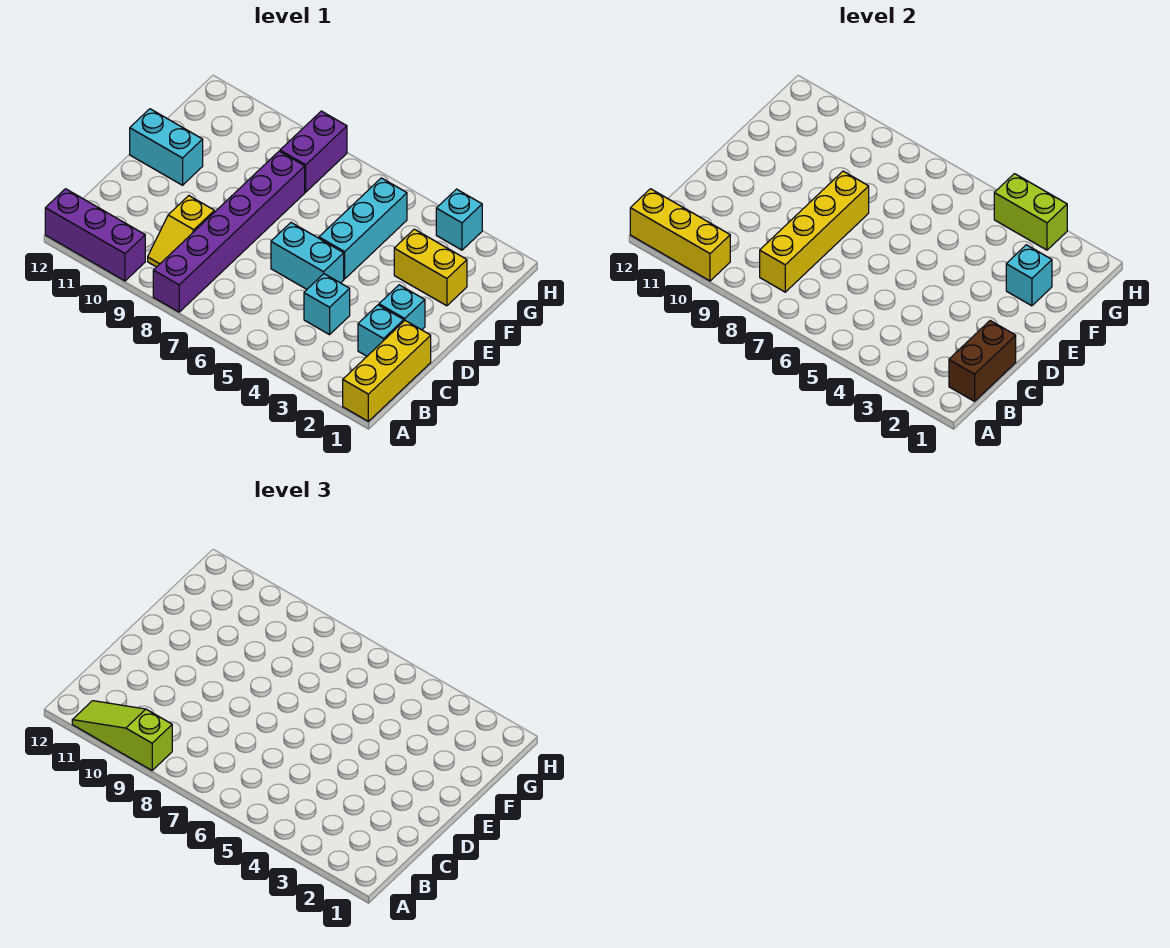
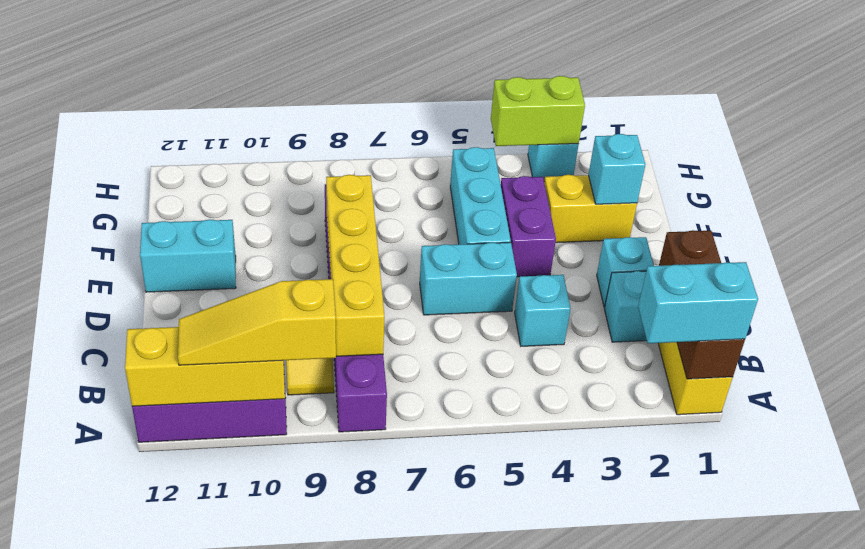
none -> cyan brick A1:A2 level 3
lime slope A9:A11 level 3 top 9 -> yellow slope A9:A11 level 3 top 9
brown brick B1:C1 level 2 -> brown brick A1:C1 level 2
purple brick G8:H8 level 1 -> purple brick E4:F4 level 1

